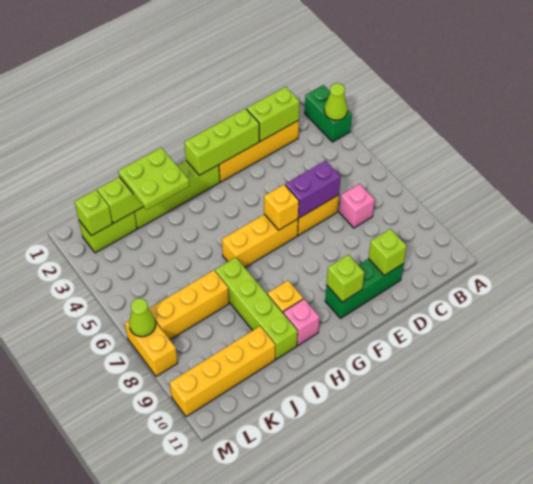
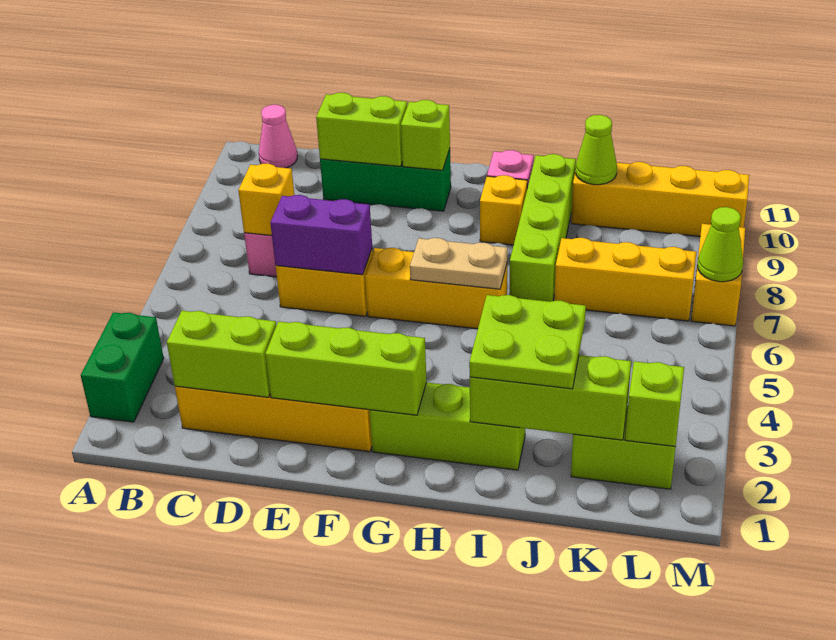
lime cone A3 level 2 -> lime cone J10 level 2
none -> pink cone B11 level 1
lime brick D10 level 2 -> lime brick D10:E10 level 2
yellow brick F6 level 2 -> yellow brick C7 level 2
lime brick G2:J2 level 1 -> lime brick G2:I2 level 1
none -> tan plate G6:H6 level 2

